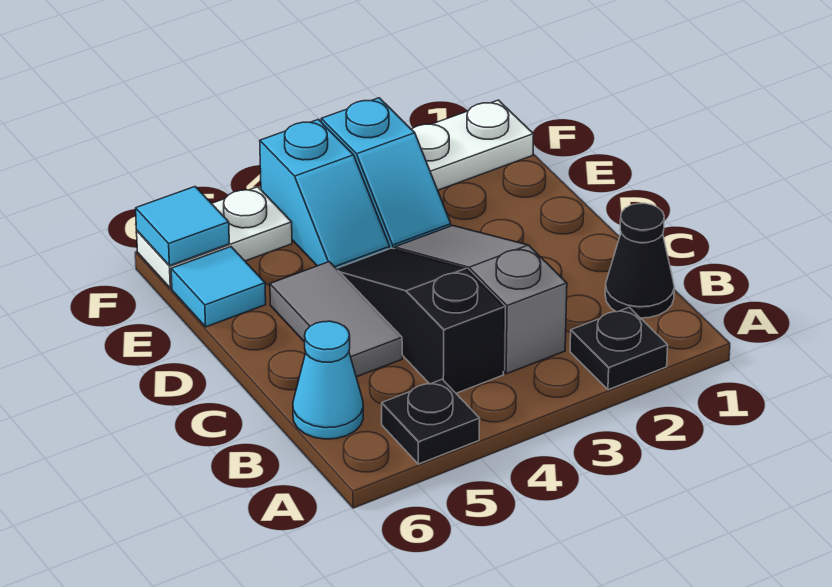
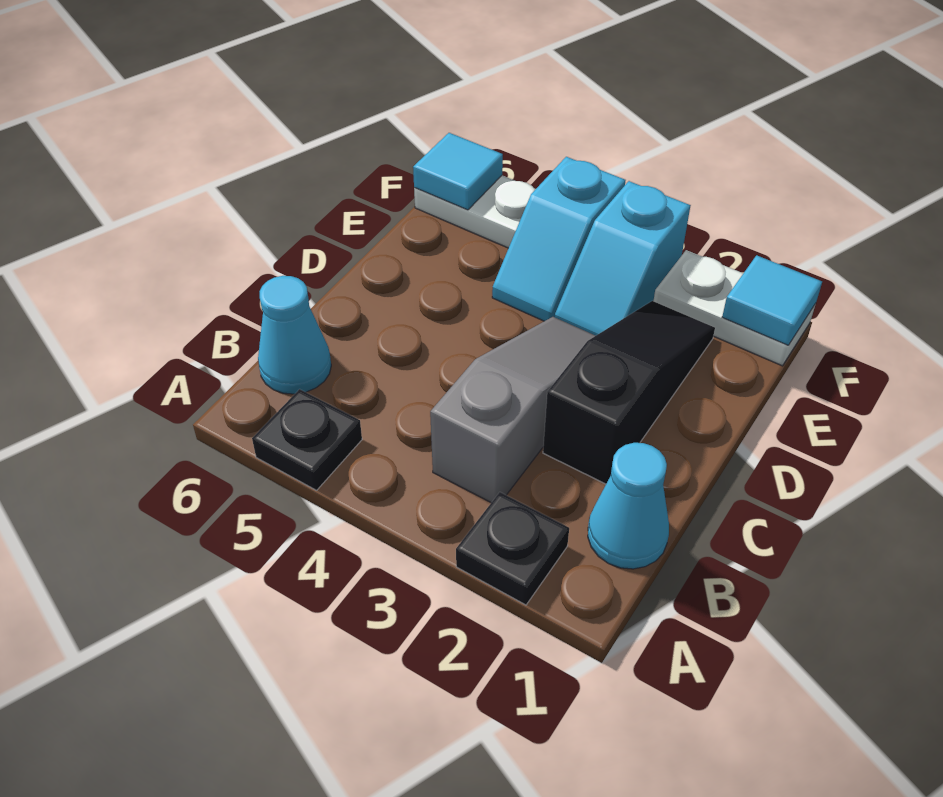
black cone B1 level 1 -> cyan cone B1 level 1
black slope B4:D4 level 1 top B -> black slope C2:E2 level 1 top C
grey tile C5:D5 level 1 -> none
cyan tile E6 level 1 -> cyan tile F1 level 2

